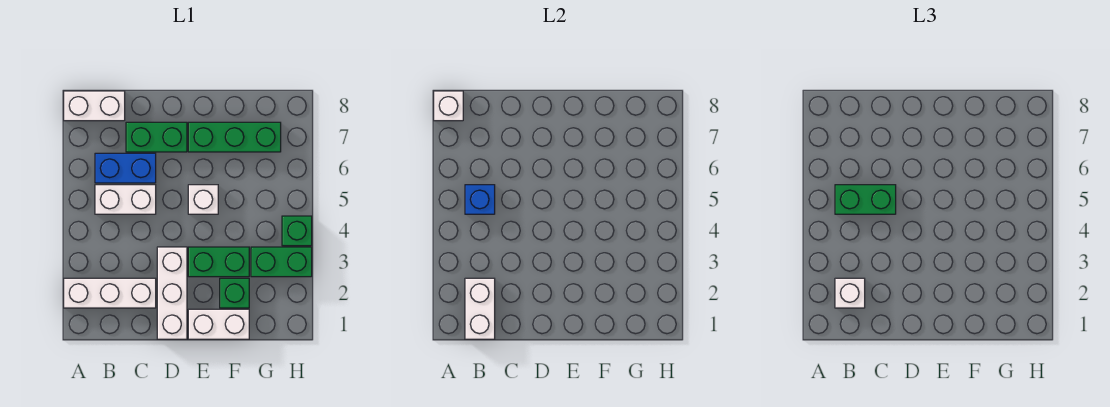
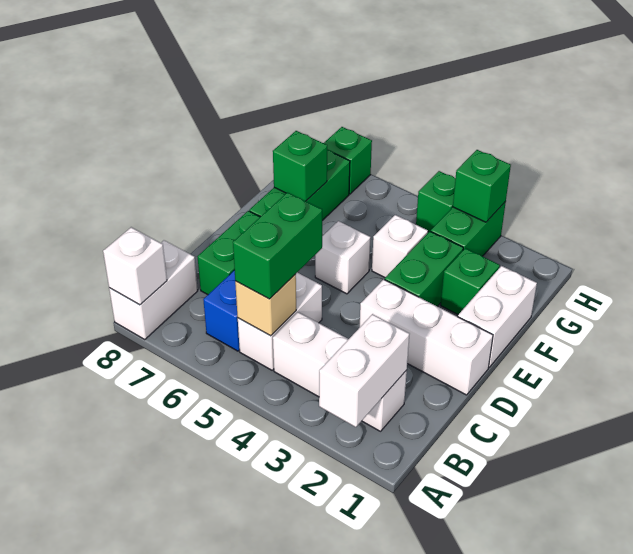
white brick A2:C2 level 1 -> white brick B2:B4 level 1
white brick B1:B2 level 2 -> white brick A2:B2 level 2
white brick B2 level 3 -> white brick F4 level 1
blue brick B5 level 2 -> tan brick B5 level 2
none -> green brick F7 level 2
none -> green brick H3 level 2
none -> green brick H7 level 1

